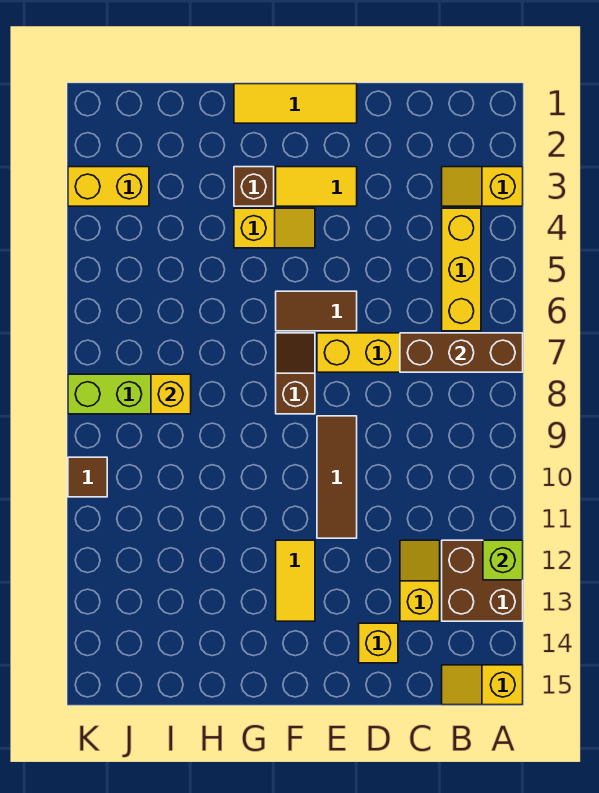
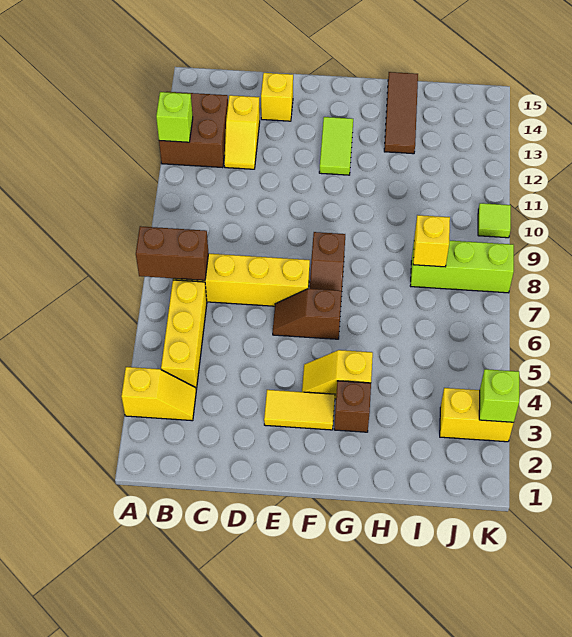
brown brick A7:C7 level 2 -> brown brick A7:B7 level 2
yellow slope A15:B15 level 1 top A -> none
yellow tile E1:G1 level 1 -> none
brown tile E6:F6 level 1 -> brown slope E6:F6 level 1 top F
brown tile E9:E11 level 1 -> brown tile H13:H15 level 1
yellow tile F12:F13 level 1 -> lime tile F12:F13 level 1
none -> lime brick K3 level 2
brown tile K10 level 1 -> lime tile K10 level 1

